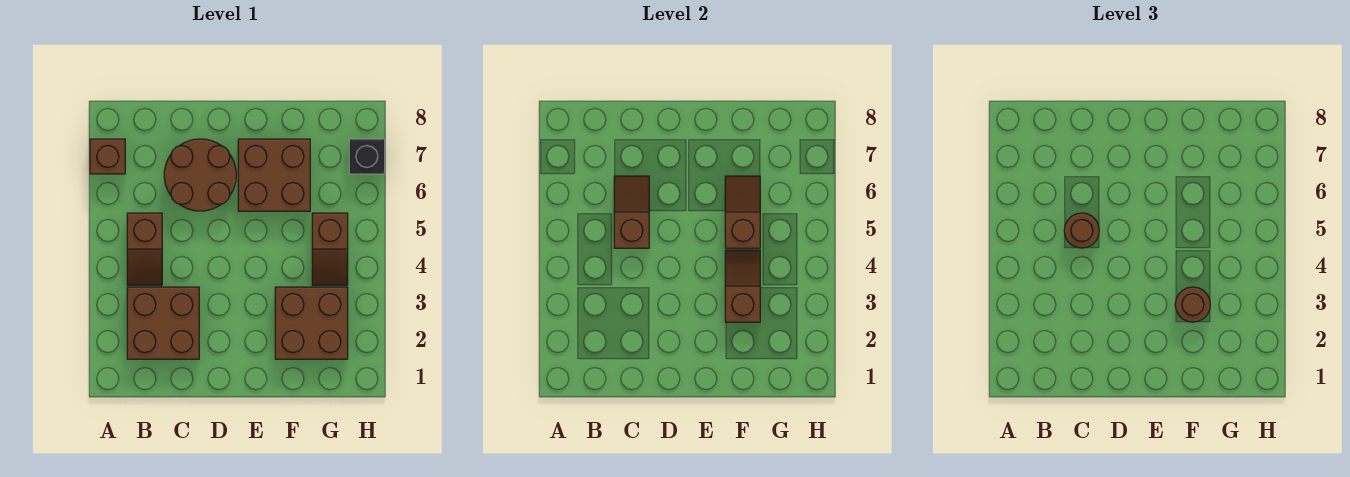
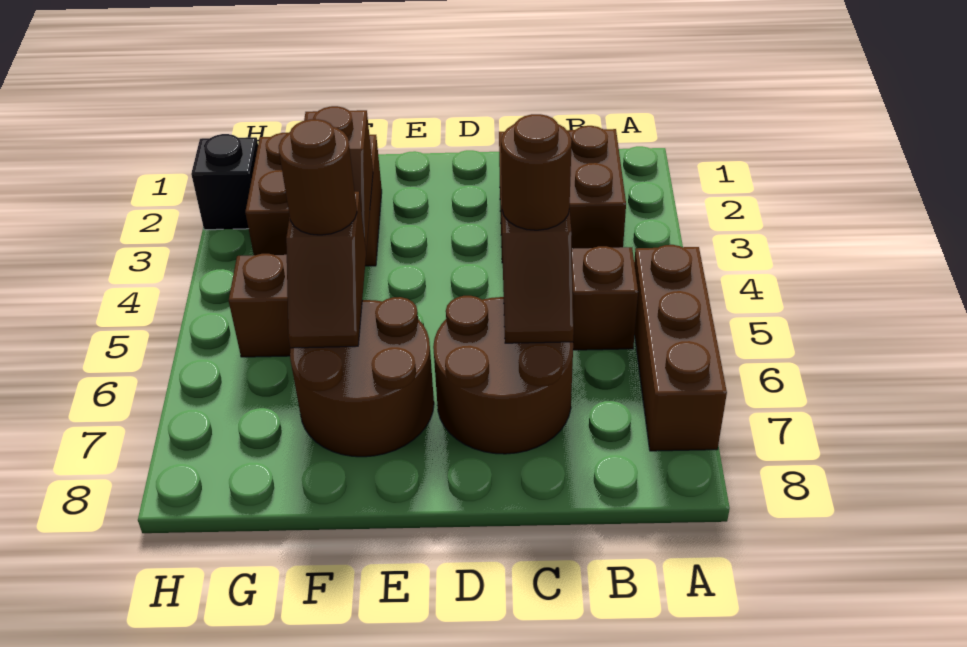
brown brick A7 level 1 -> brown brick A5:A7 level 1
brown brick E6:F7 level 1 -> brown round brick E6:F7 level 1
brown round brick F3 level 3 -> brown round brick F5 level 3
black brick H7 level 1 -> black brick H2 level 1

